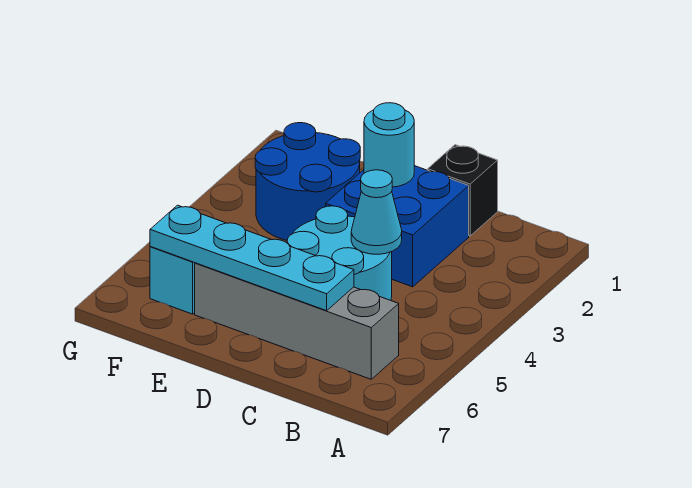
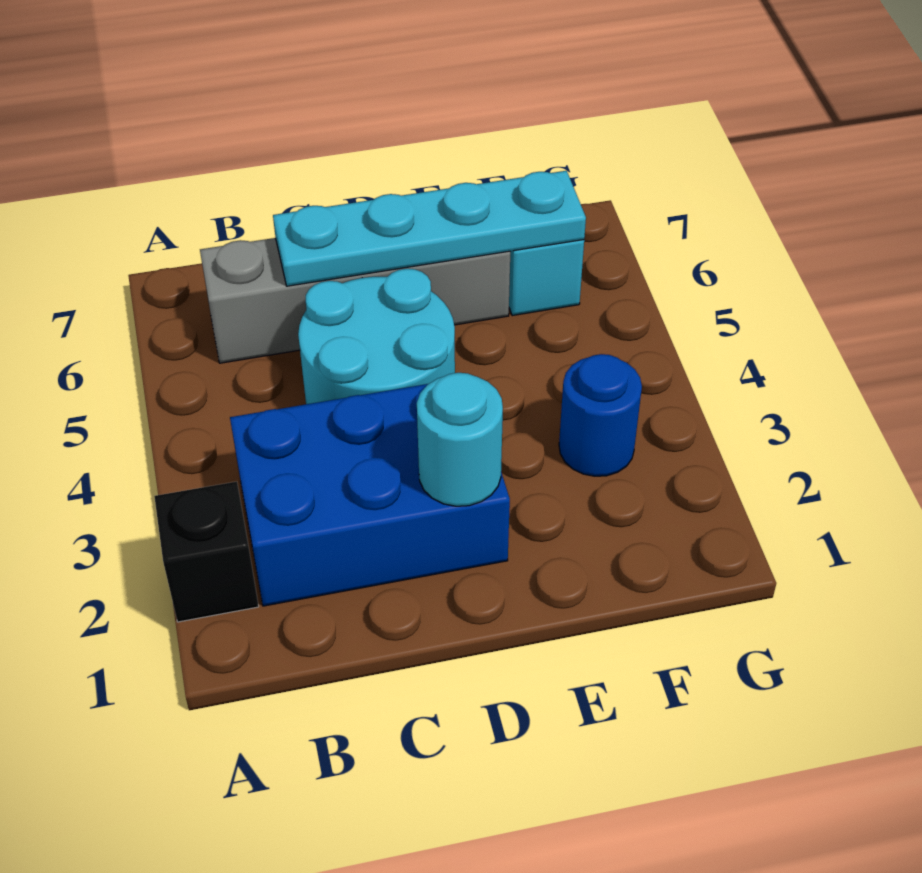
black brick C1 level 1 -> black brick A2 level 1
blue brick C2:D3 level 1 -> blue brick B2:D3 level 1
cyan cone C4 level 2 -> none
blue round brick E2:F3 level 1 -> blue round brick F3 level 1

